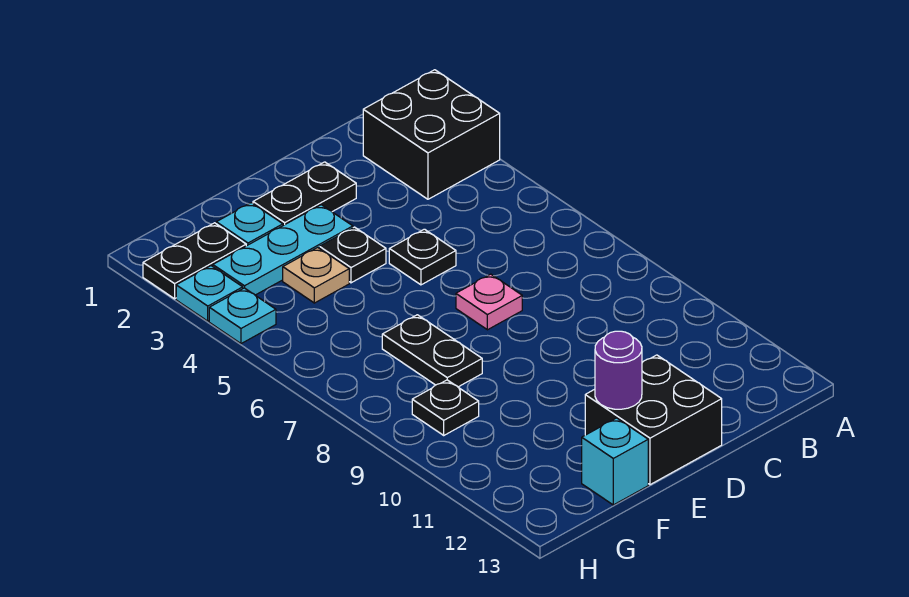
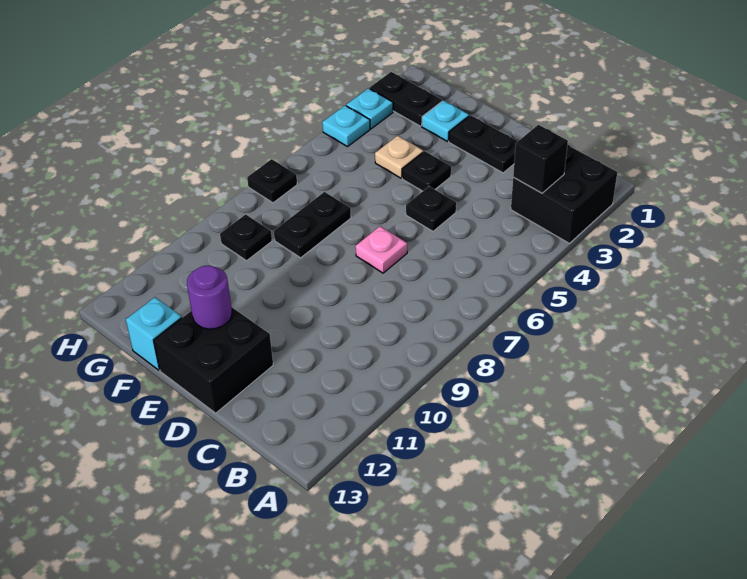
none -> black brick B3 level 2
cyan plate E3:G3 level 1 -> none
none -> black plate H7 level 1

